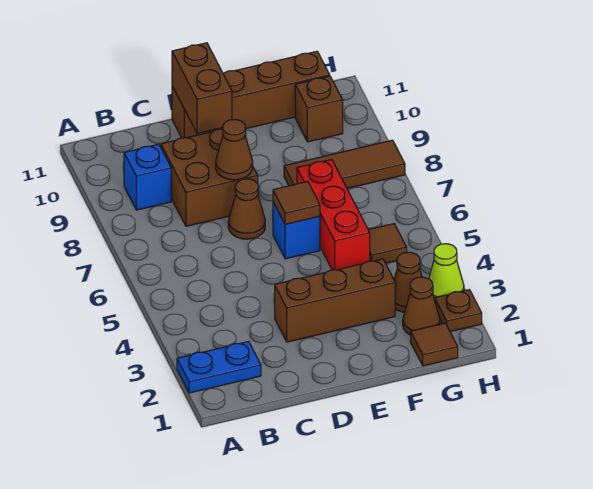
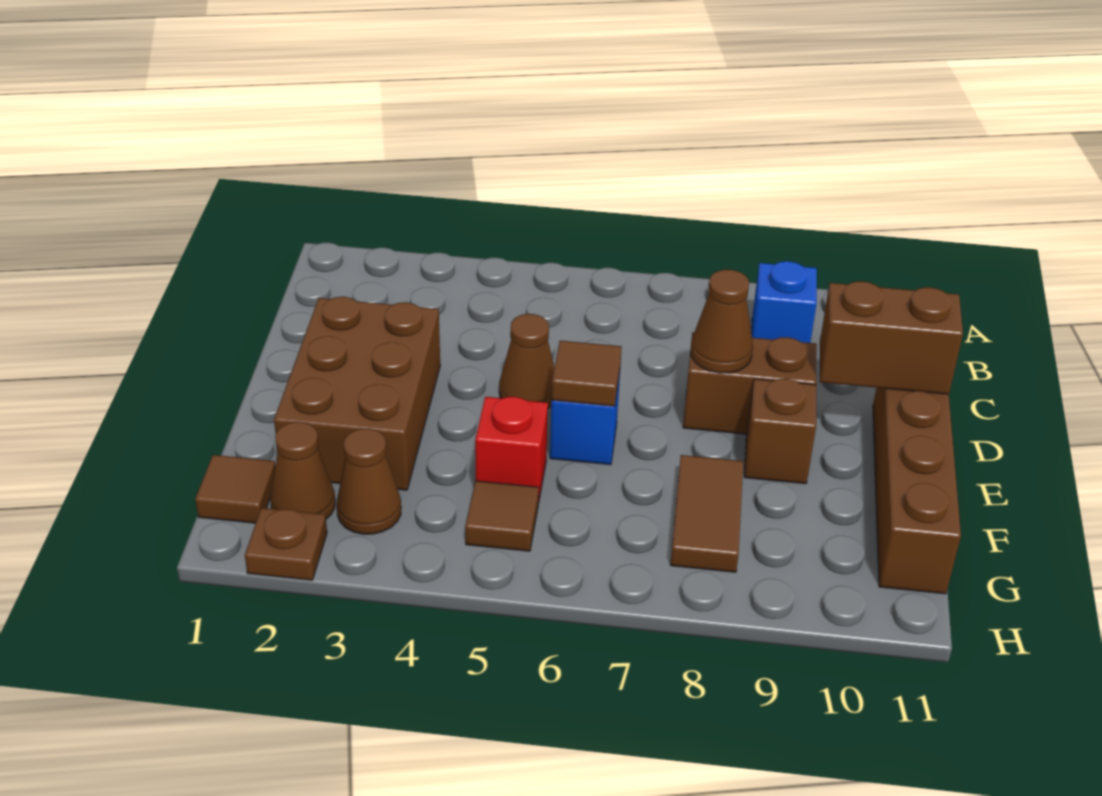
blue plate A2:B2 level 1 -> none
brown brick C8:D9 level 1 -> brown brick D8:D9 level 1
brown brick D3:F3 level 1 -> brown brick D2:F3 level 1
brown cone D7 level 1 -> brown cone D5 level 1
red brick F5:F7 level 1 -> red brick F5 level 1
brown tile F8:H8 level 1 -> brown tile F8:G8 level 1
brown brick G10 level 1 -> brown brick E9 level 1
lime cone H3 level 1 -> none

